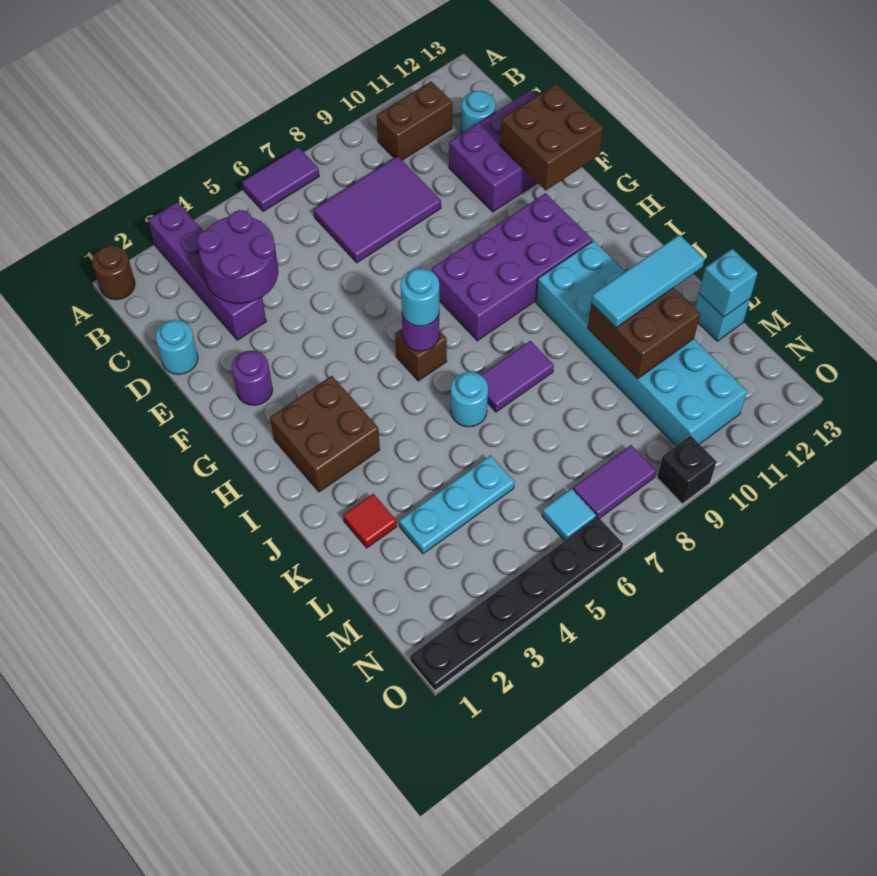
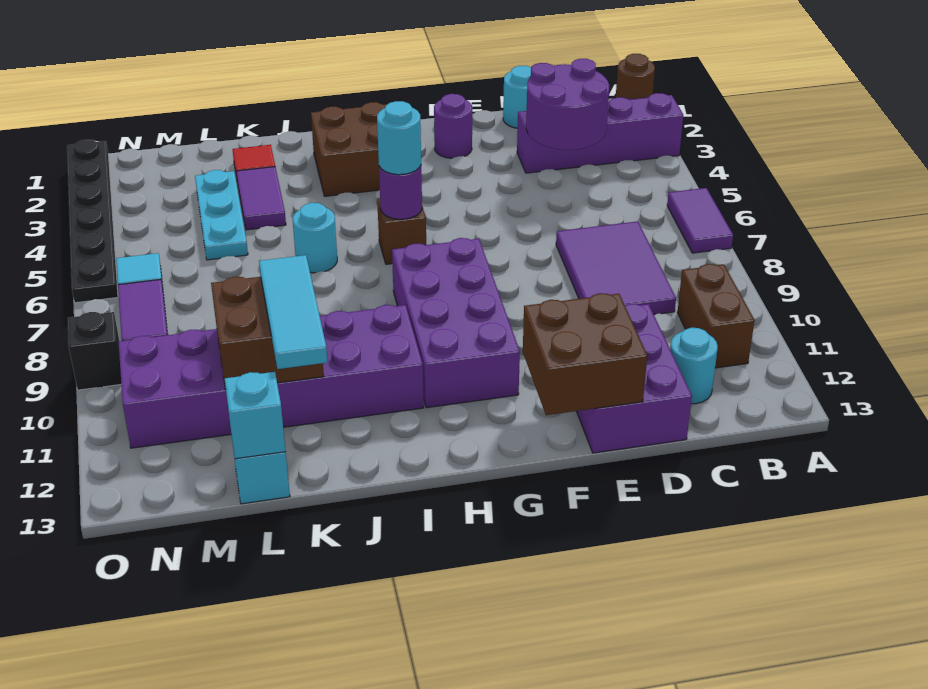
cyan brick I10:N11 level 1 -> purple brick I10:N11 level 1
purple tile J7:J8 level 1 -> purple tile K3:K4 level 1

